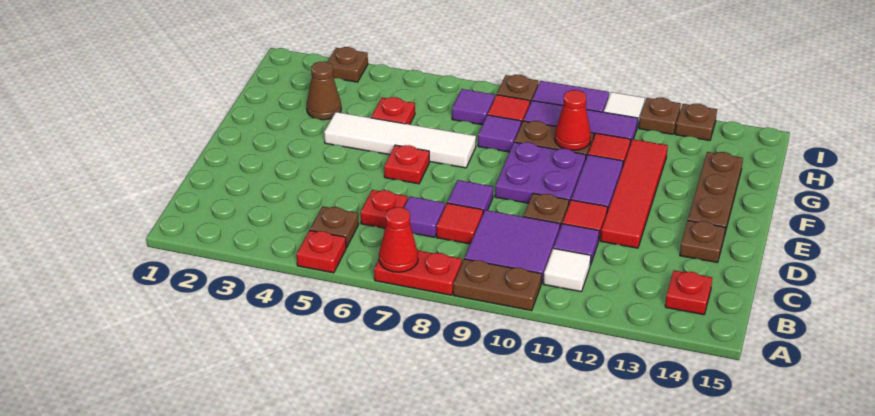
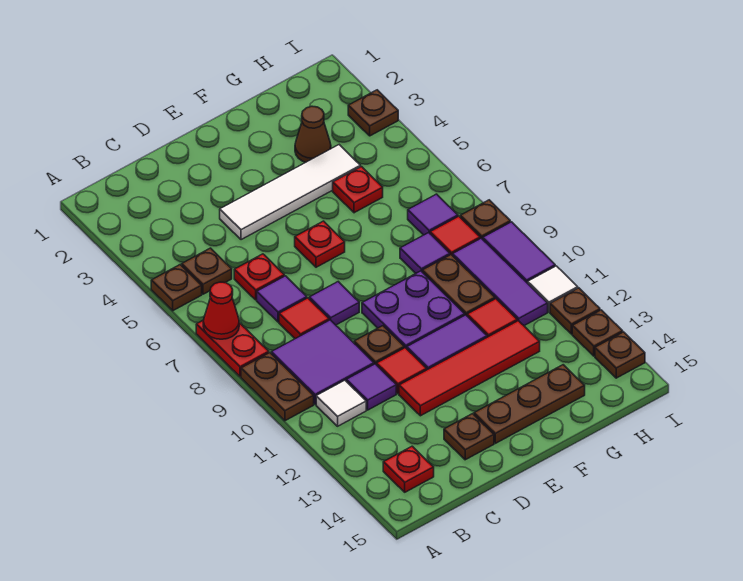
red plate A5 level 1 -> brown plate A5 level 1
white tile F4:F7 level 1 -> white tile D4:G4 level 1
red cone G10 level 2 -> none
none -> brown plate I14 level 1

